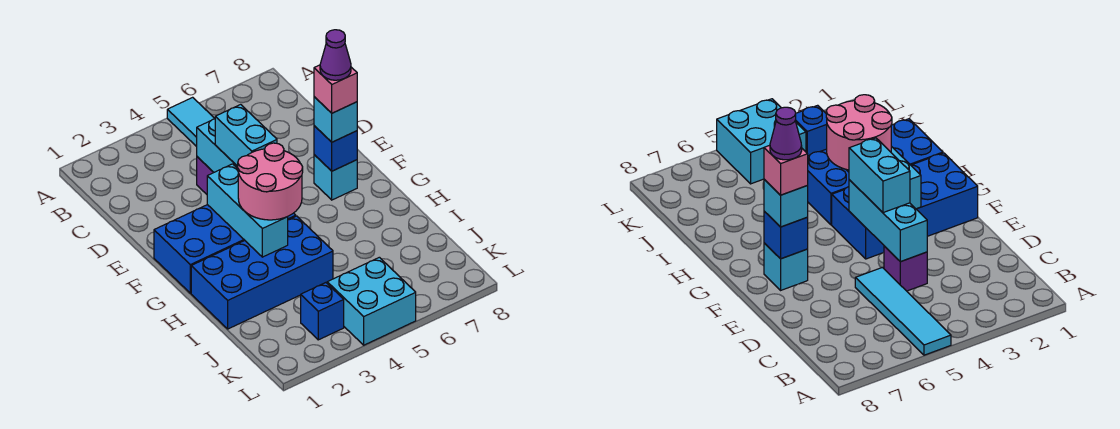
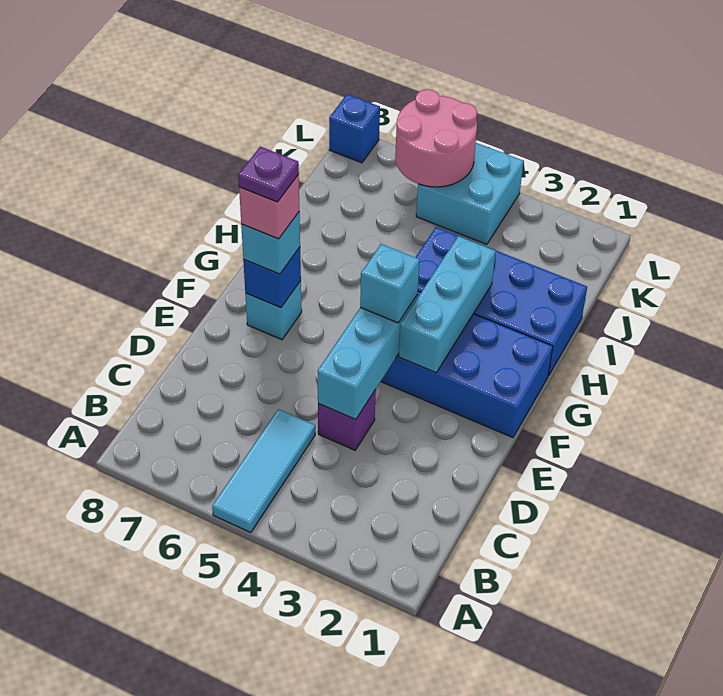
cyan tile A5:D5 level 1 -> cyan tile A5:C5 level 1
cyan brick E4:F4 level 3 -> cyan brick F4 level 3
purple cone F7 level 5 -> purple plate F7 level 5
pink round brick G3:H4 level 3 -> pink round brick K5:L6 level 2
blue brick K3 level 1 -> blue brick L8 level 1

